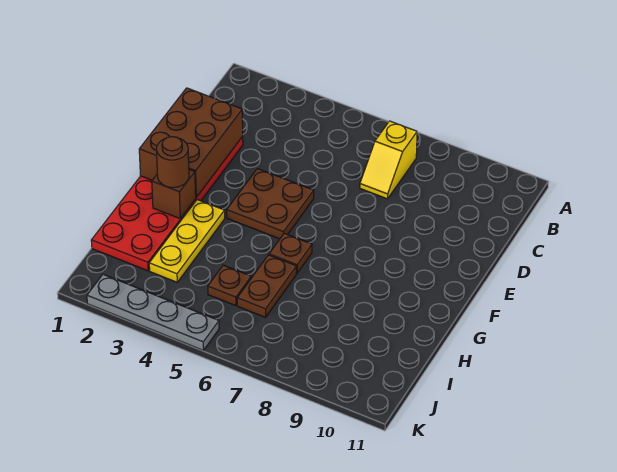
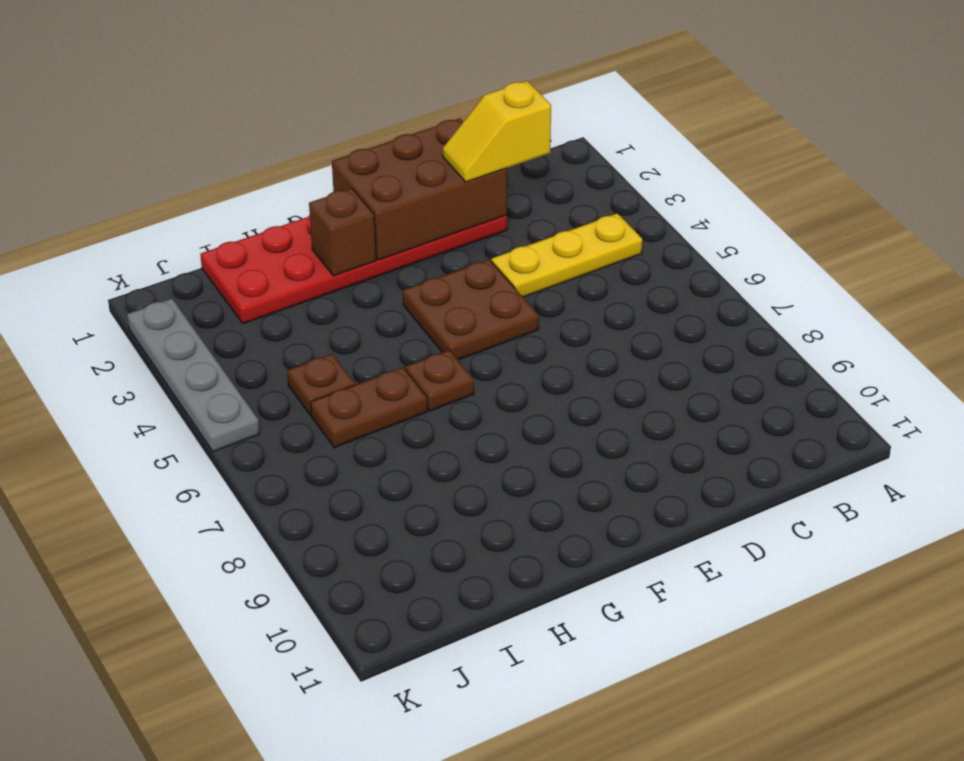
yellow slope B7:C7 level 1 top B -> yellow slope C2:D2 level 3 top C
brown round brick G2 level 3 -> none
yellow plate G3:I3 level 1 -> yellow plate B4:D4 level 1

